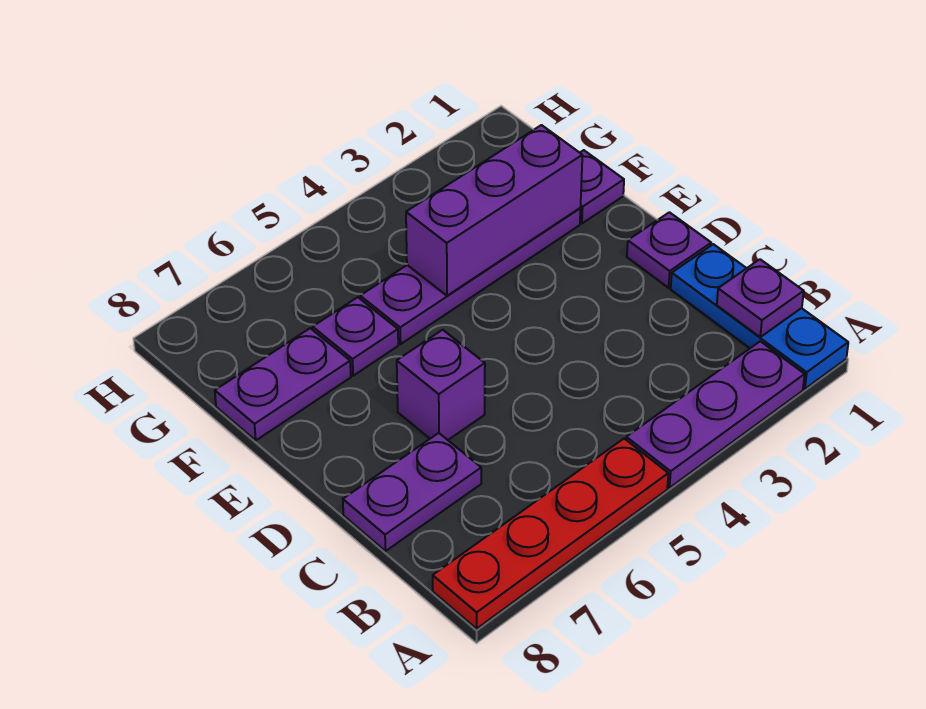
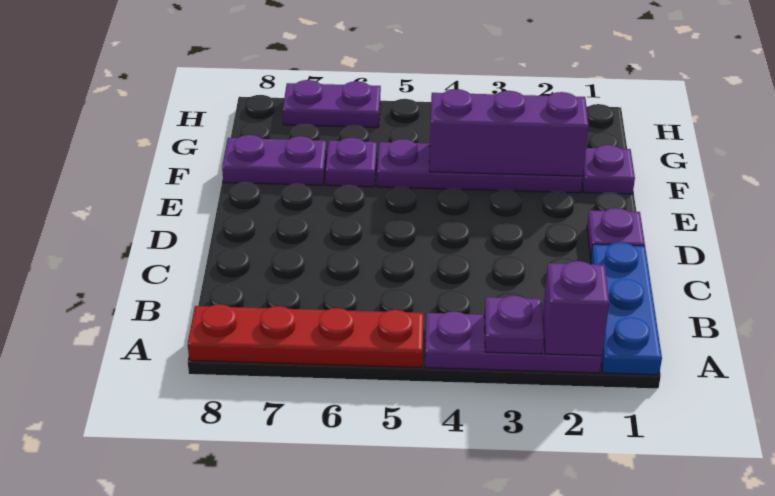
purple plate B1 level 2 -> purple plate A3 level 2
purple plate C7:C8 level 1 -> purple plate H6:H7 level 1
purple brick D6 level 1 -> purple brick A2 level 2

